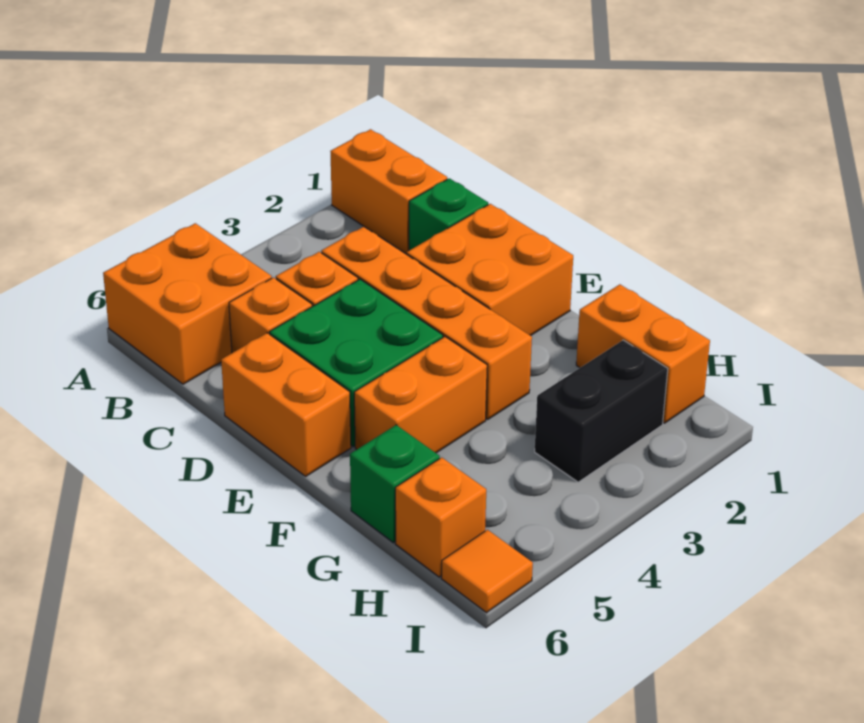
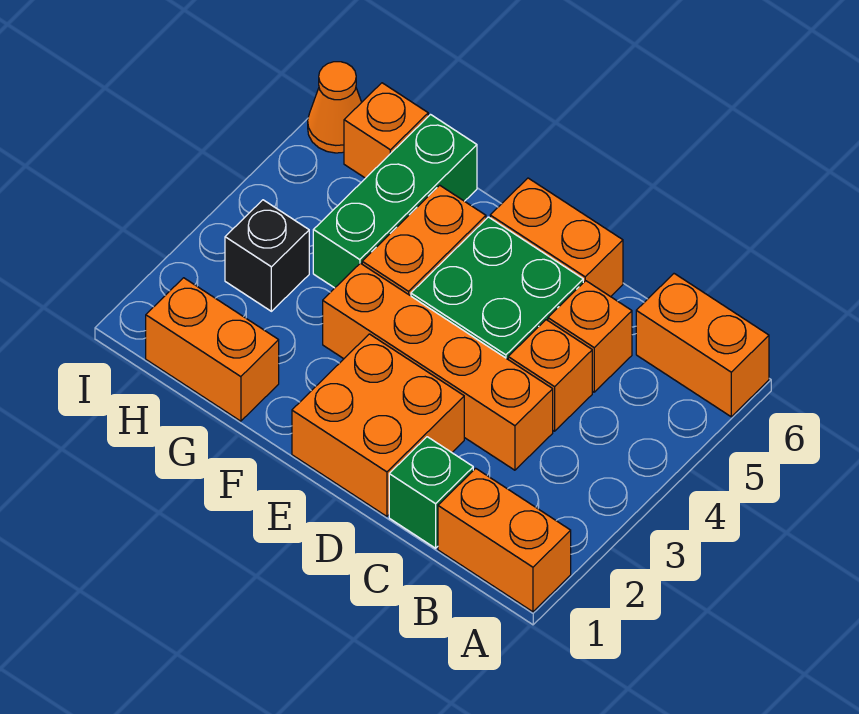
orange brick A5:B6 level 1 -> orange brick A6:B6 level 1
green brick G6 level 1 -> green brick G4:G6 level 1
black brick H2:H3 level 1 -> black brick H3 level 1
orange tile I6 level 1 -> orange cone I6 level 1

